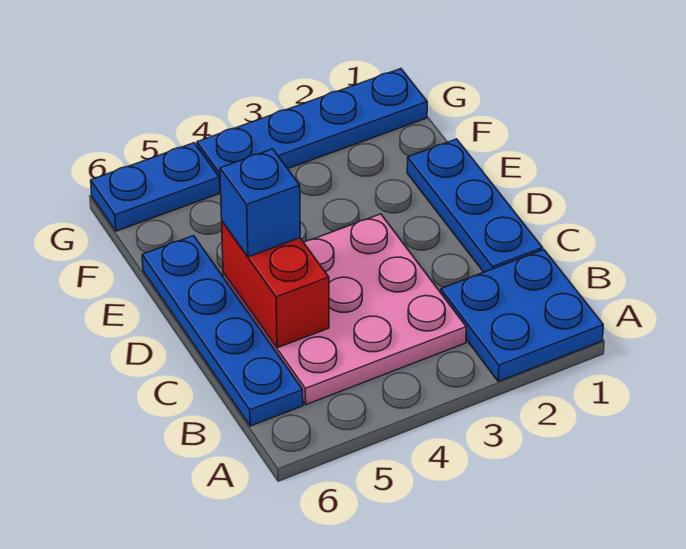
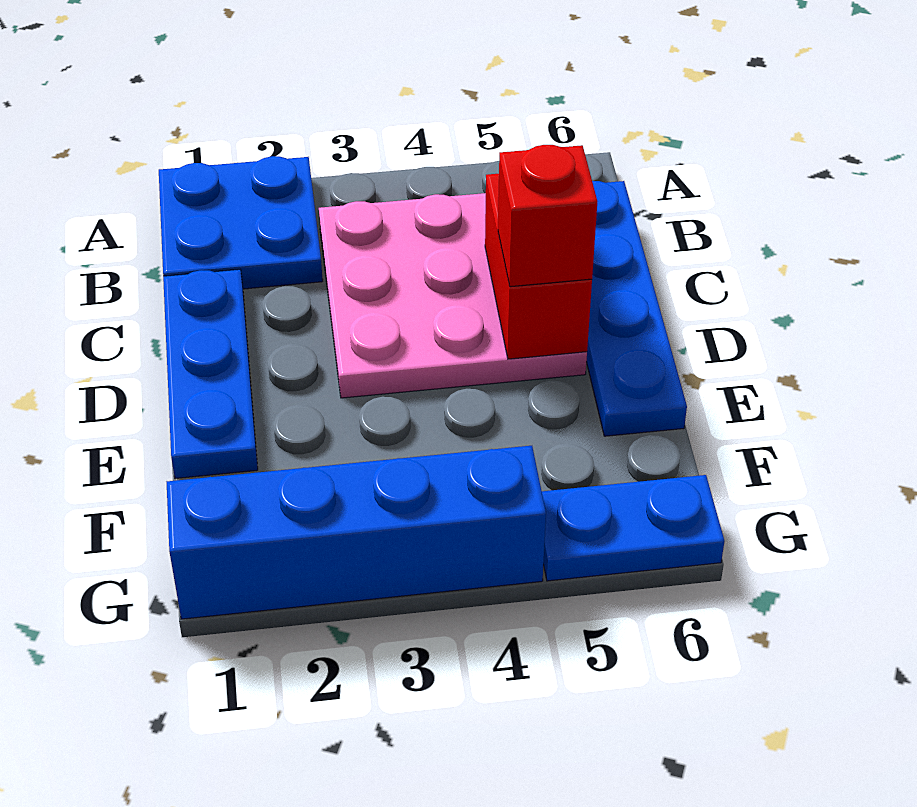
blue brick D5 level 3 -> red brick D5 level 3
blue plate G1:G4 level 1 -> blue brick G1:G4 level 1

